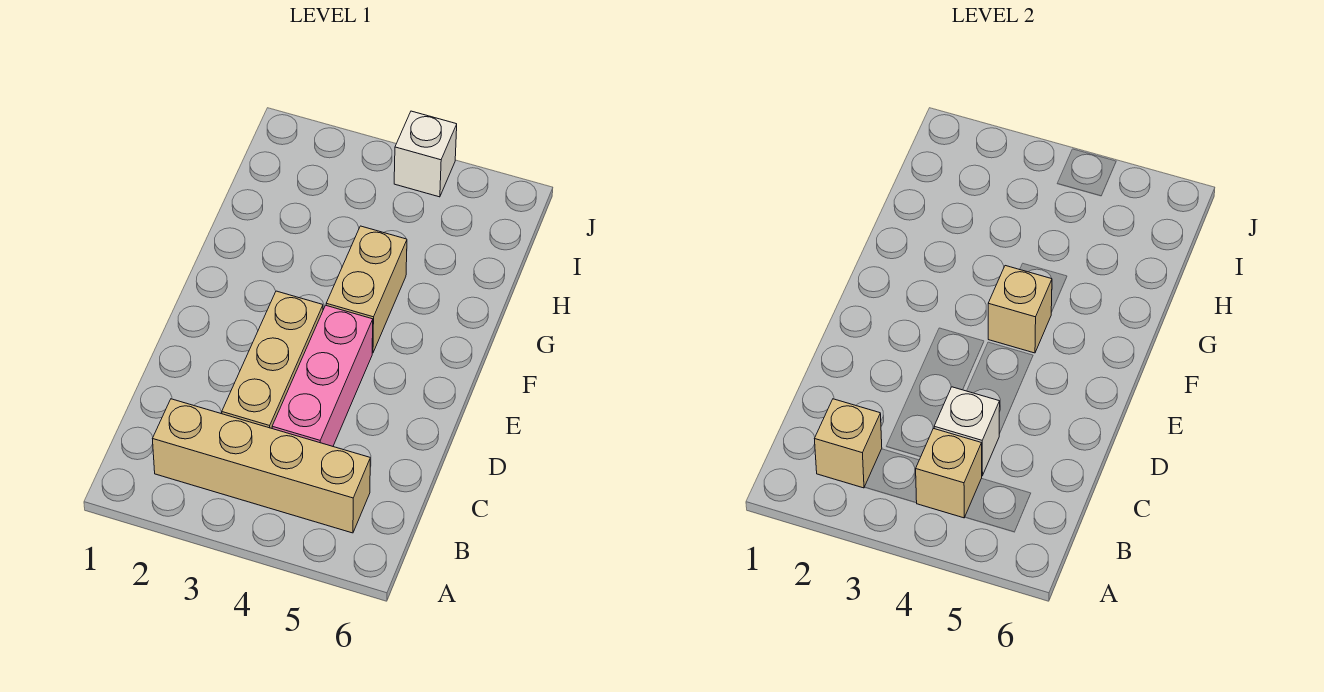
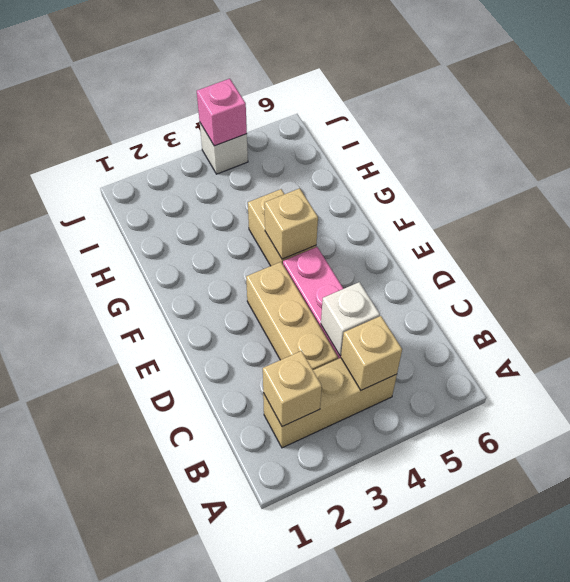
tan brick B2:B5 level 1 -> tan brick B2:B4 level 1
none -> pink brick J4 level 2

